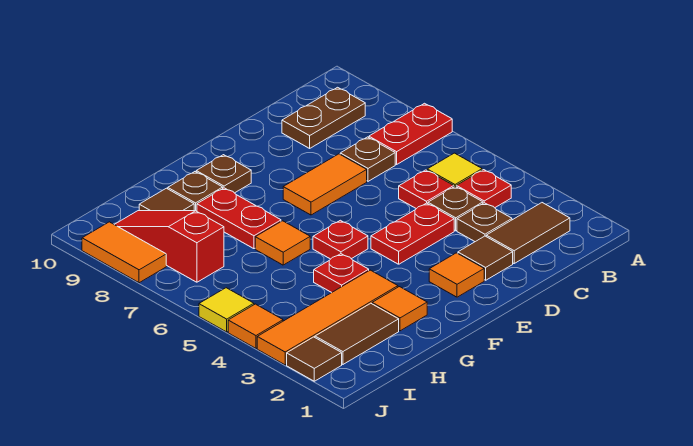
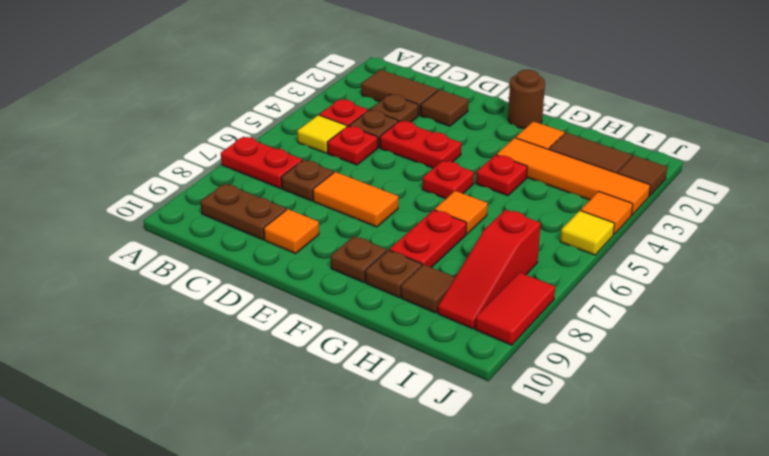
orange tile E2 level 1 -> orange tile D9 level 1
none -> brown round brick F1 level 1
orange tile J8:J9 level 1 -> red tile J8:J9 level 1

